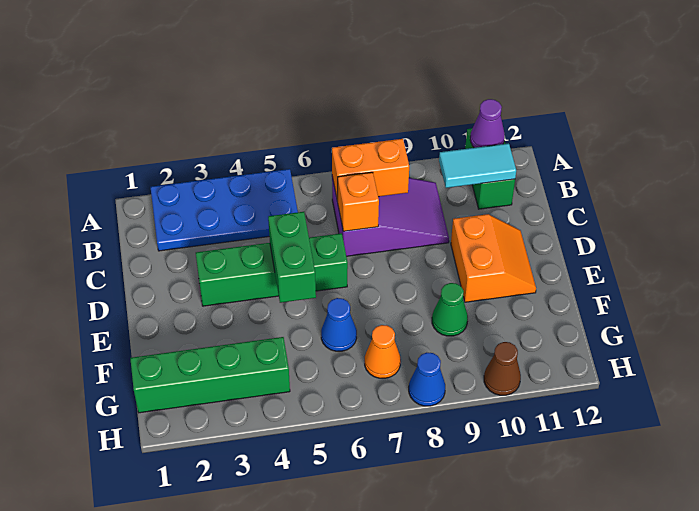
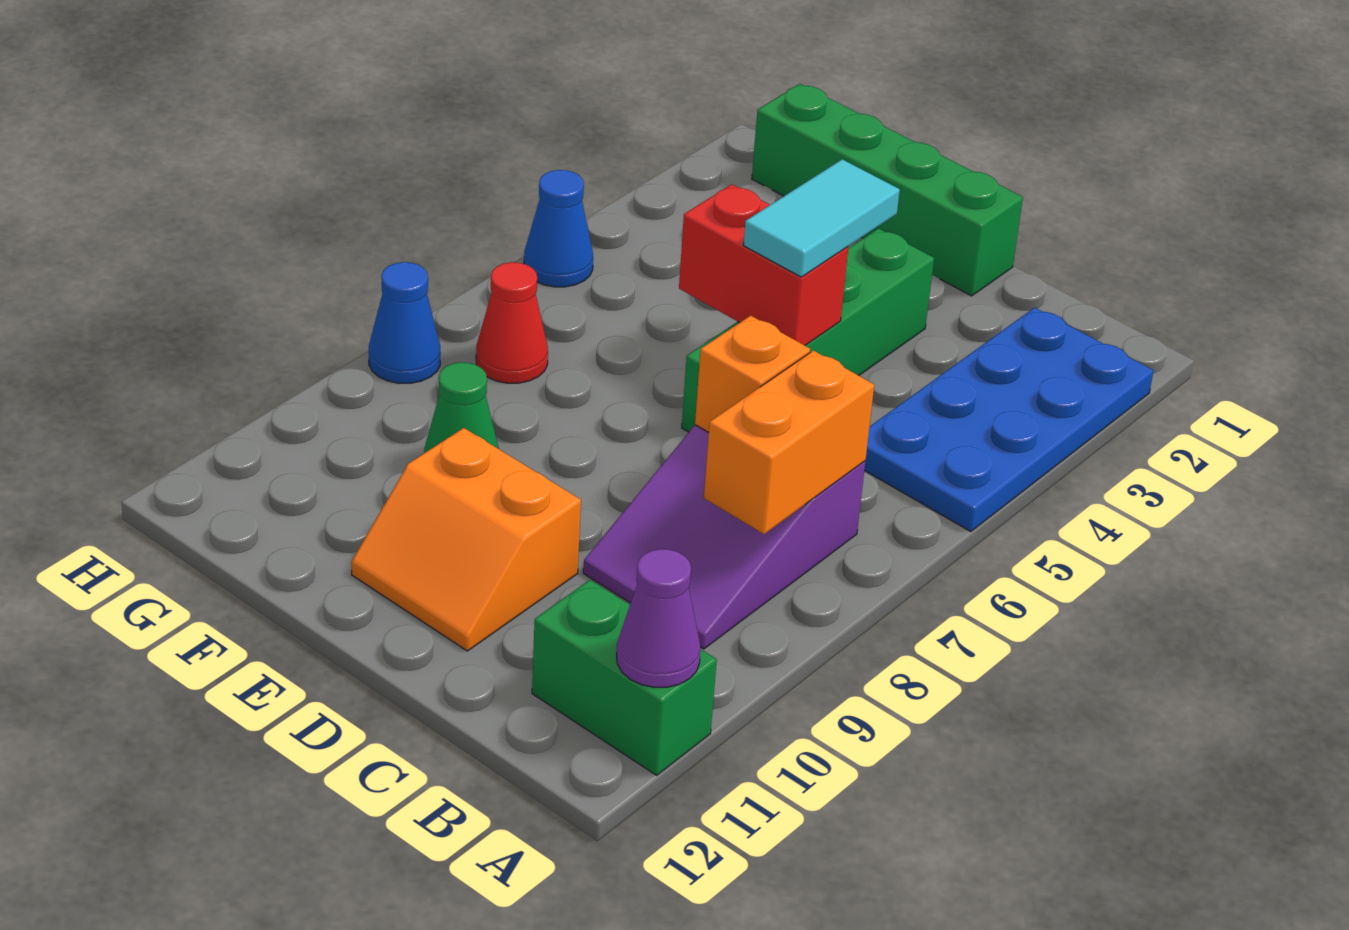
cyan tile B10:B11 level 2 -> cyan tile D4:D5 level 3
green brick D5:E5 level 2 -> red brick D5:E5 level 2
blue cone F6 level 1 -> blue cone H5 level 1
green brick G1:G4 level 1 -> green brick D1:G1 level 1
orange cone G7 level 1 -> red cone G7 level 1
brown cone H10 level 1 -> none

